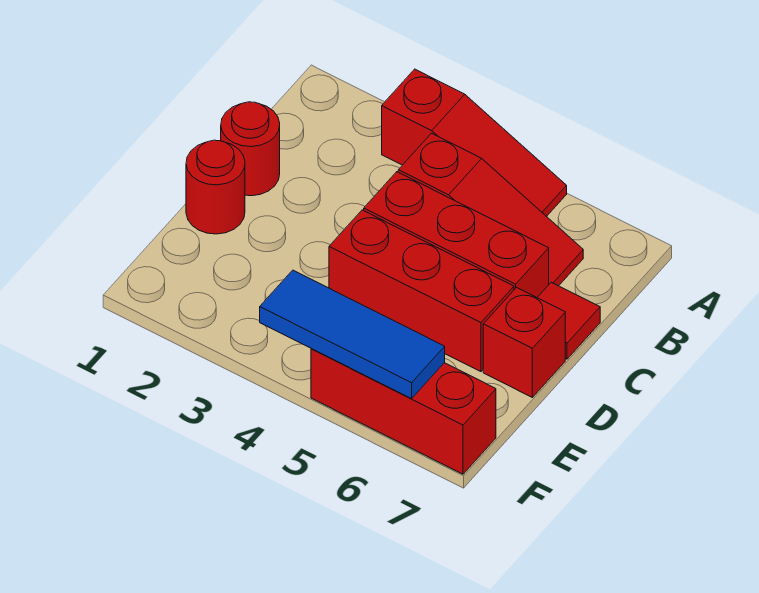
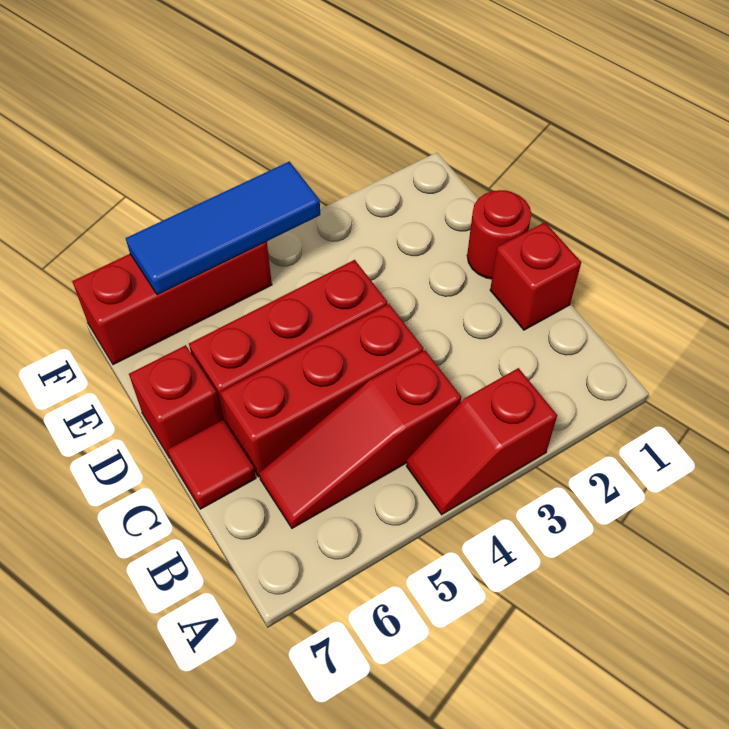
red slope A3:A5 level 1 top 3 -> red slope A3:A4 level 1 top 3
red round brick C1 level 1 -> red brick C1 level 1

